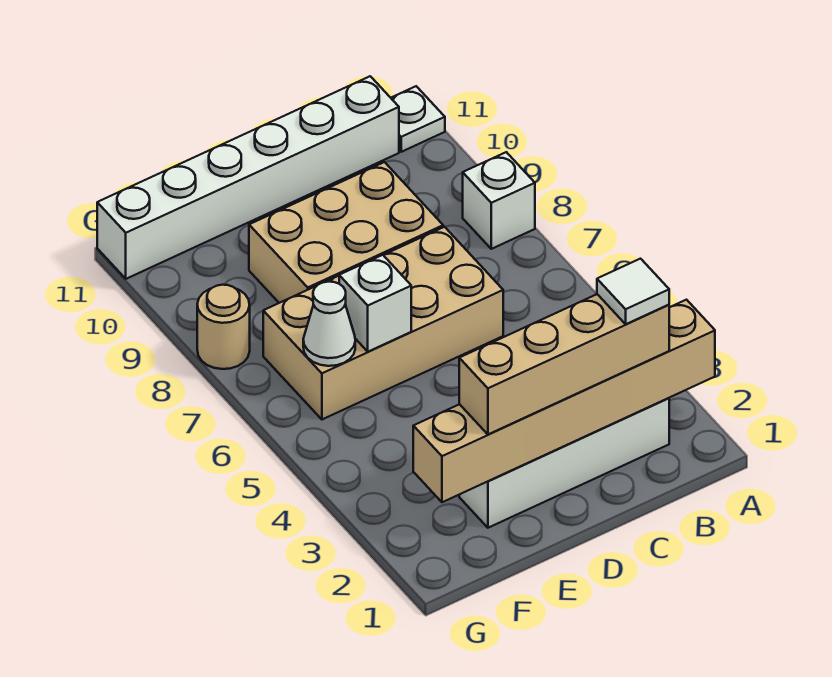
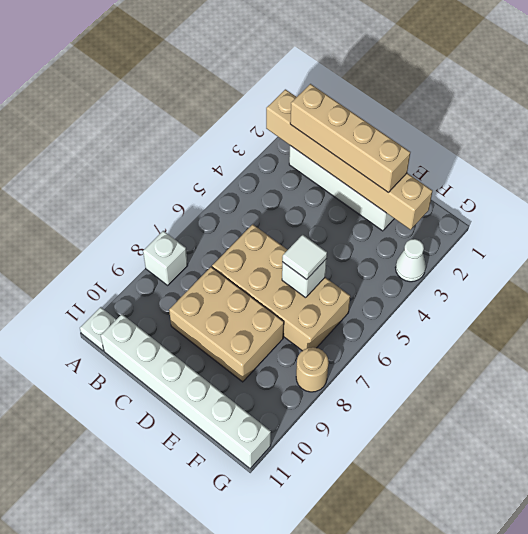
white tile B2 level 4 -> white tile E6 level 3
white cone F6 level 2 -> white cone G3 level 1

